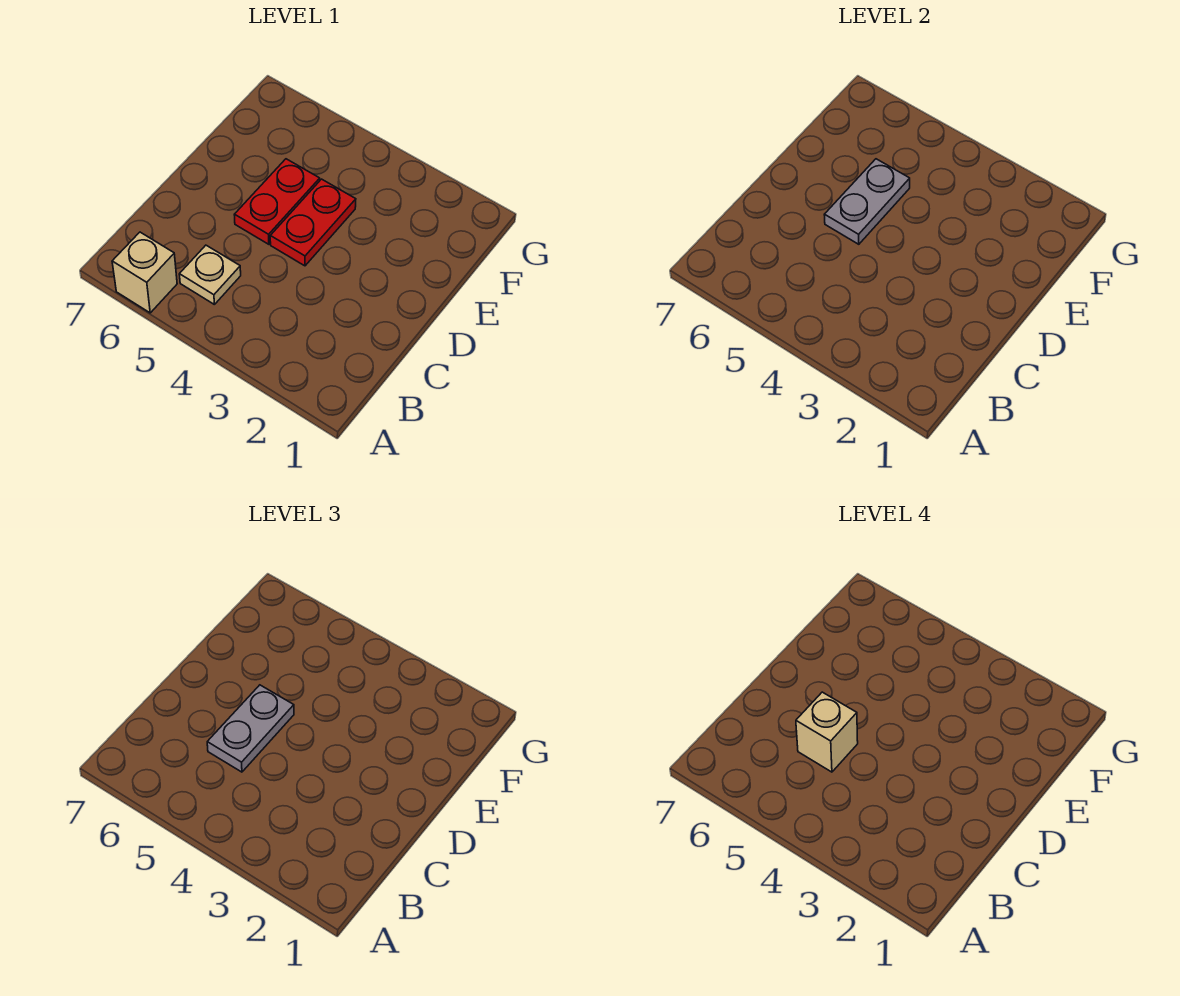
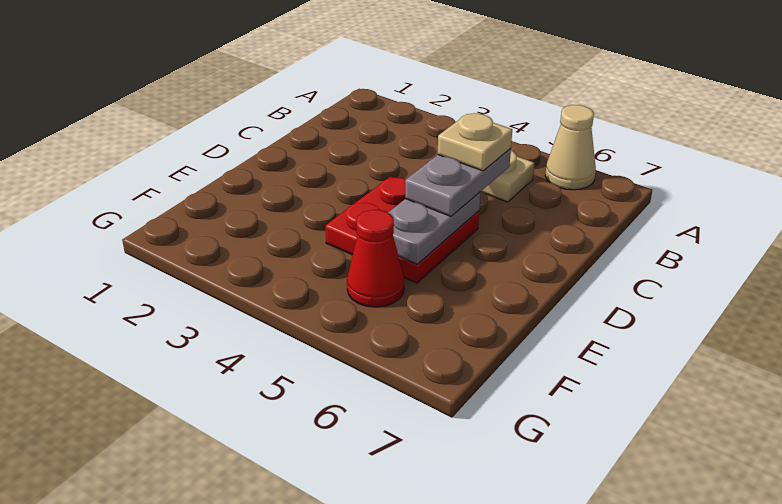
tan brick A6 level 1 -> tan cone A6 level 1
tan brick C5 level 4 -> tan plate C5 level 4
none -> red cone F5 level 1

